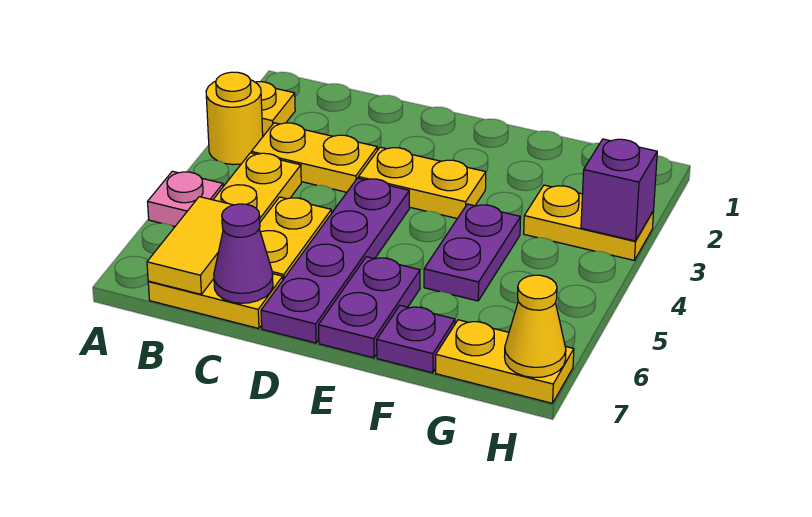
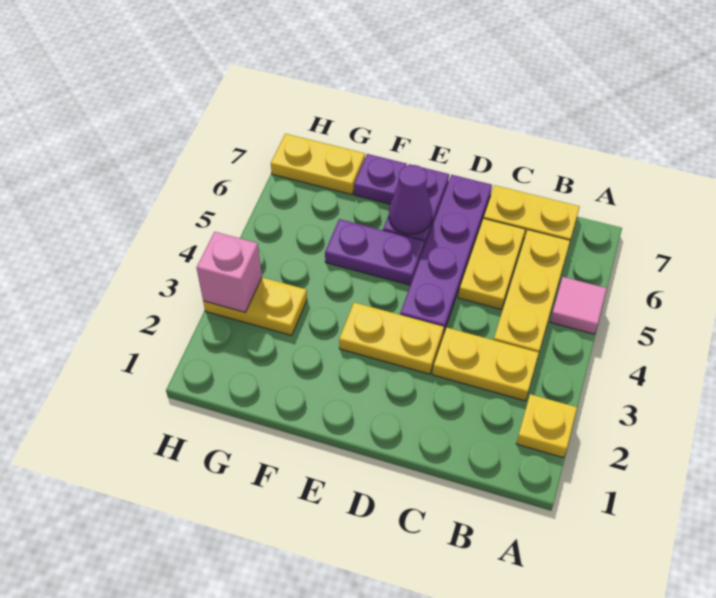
yellow round brick A3 level 1 -> none
pink plate A5 level 1 -> pink tile A5 level 1
yellow tile B6:B7 level 2 -> none
purple cone C7 level 2 -> purple cone E6 level 2
purple plate F4:F5 level 1 -> purple plate E5:F5 level 1
purple brick H3 level 2 -> pink brick H3 level 2
yellow cone H7 level 2 -> none

